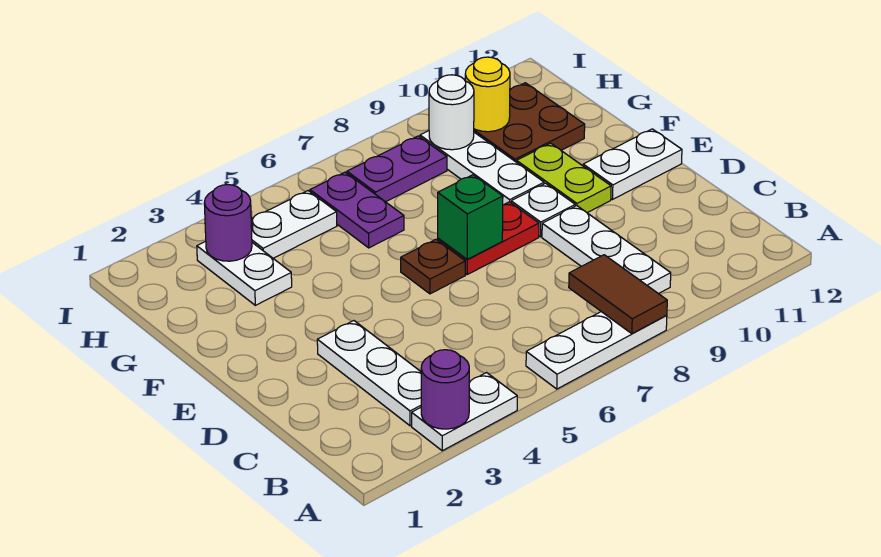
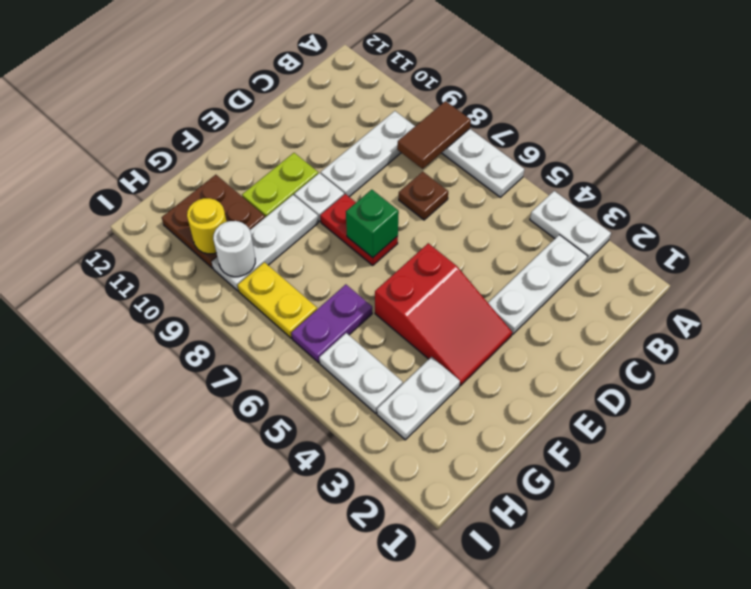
purple round brick A3 level 2 -> none
none -> red slope E3:F5 level 1 top 5
brown plate E6 level 1 -> brown plate C7 level 1
white plate E11:E12 level 1 -> none
purple round brick H3 level 2 -> none
purple plate H7:H8 level 1 -> yellow plate H7:H8 level 1

